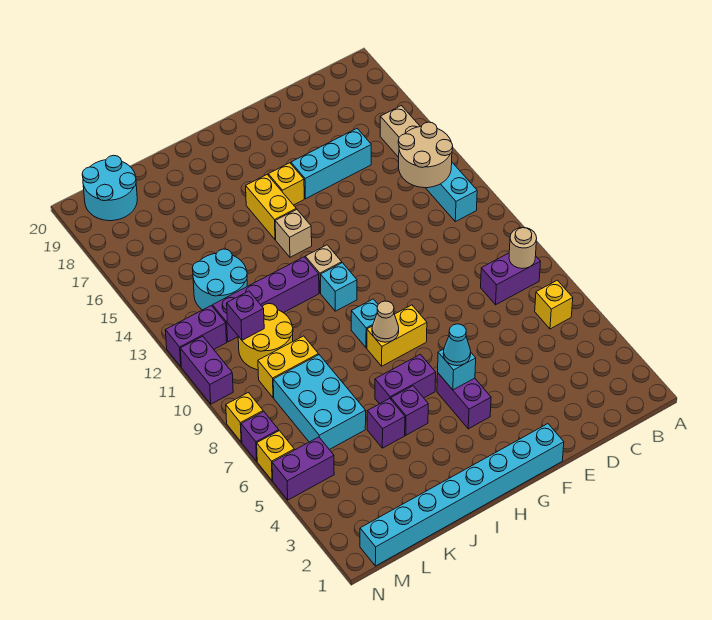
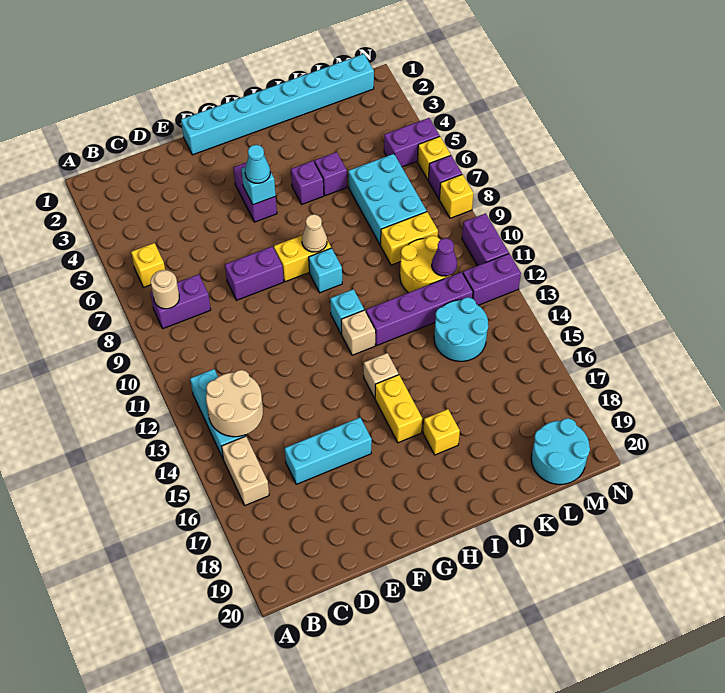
yellow brick G16 level 1 -> yellow brick I17 level 1
purple brick H6:I6 level 1 -> purple brick E8:F8 level 1
purple brick L11 level 2 -> purple cone L11 level 2

